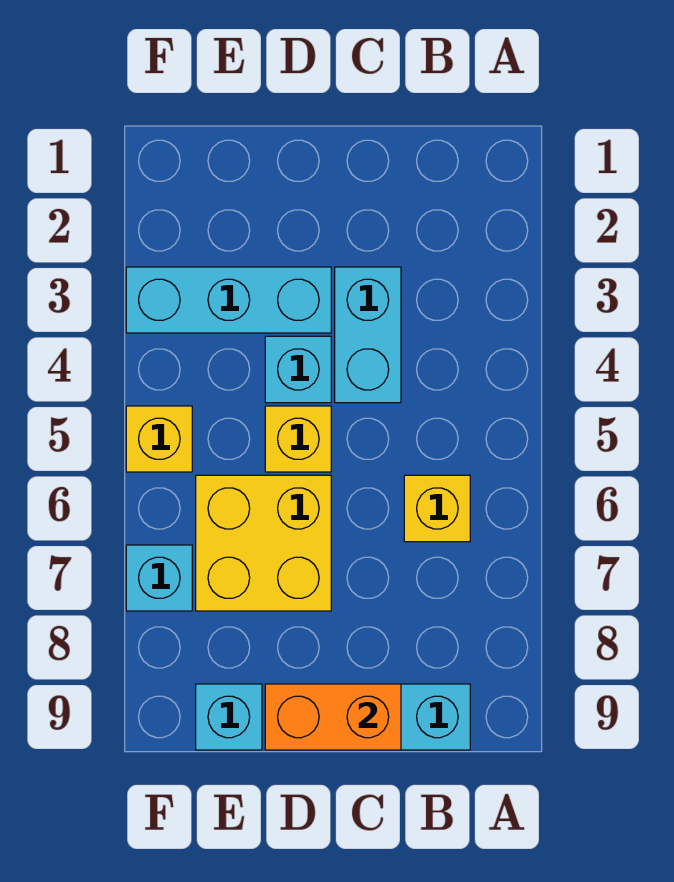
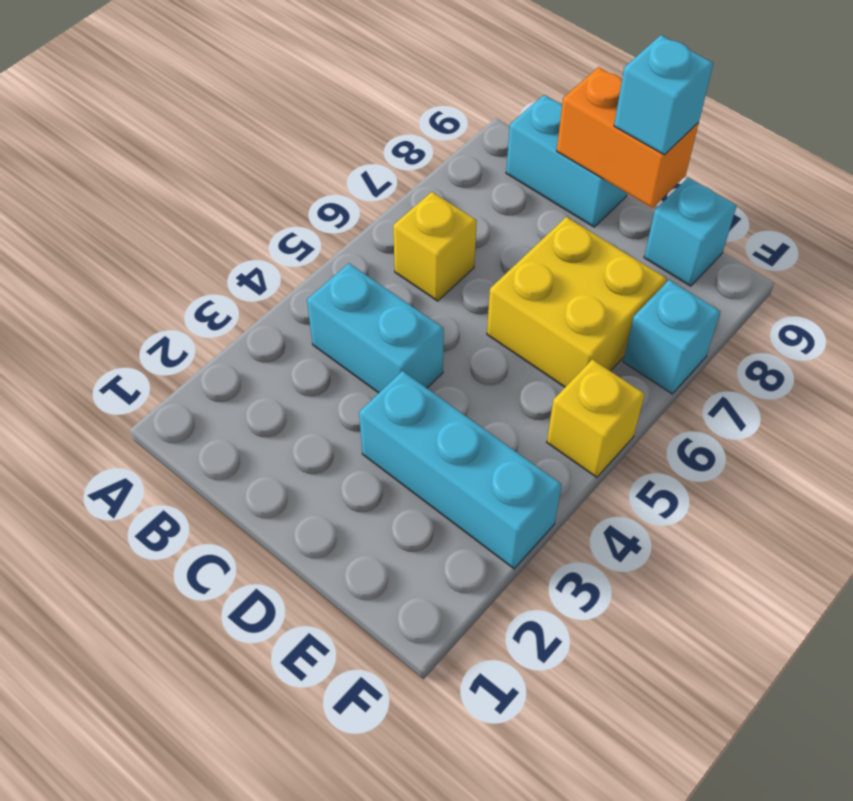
cyan brick C3:C4 level 1 -> cyan brick B4:C4 level 1
cyan brick D4 level 1 -> cyan brick D9 level 3
yellow brick D5 level 1 -> none

